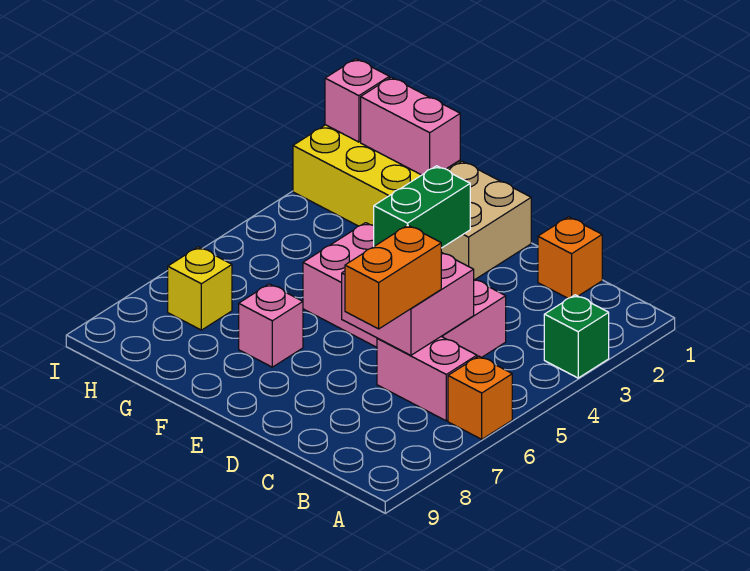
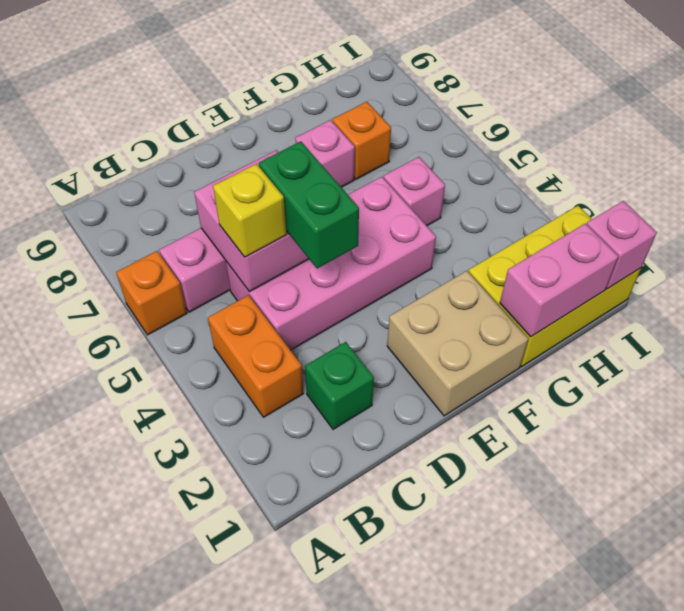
green brick A3 level 1 -> green brick C2 level 1
orange brick C1 level 1 -> orange brick G7 level 1
orange brick C6:C7 level 3 -> orange brick B3:B4 level 1
none -> pink brick G5 level 1
yellow brick H7 level 1 -> yellow brick C5 level 3

